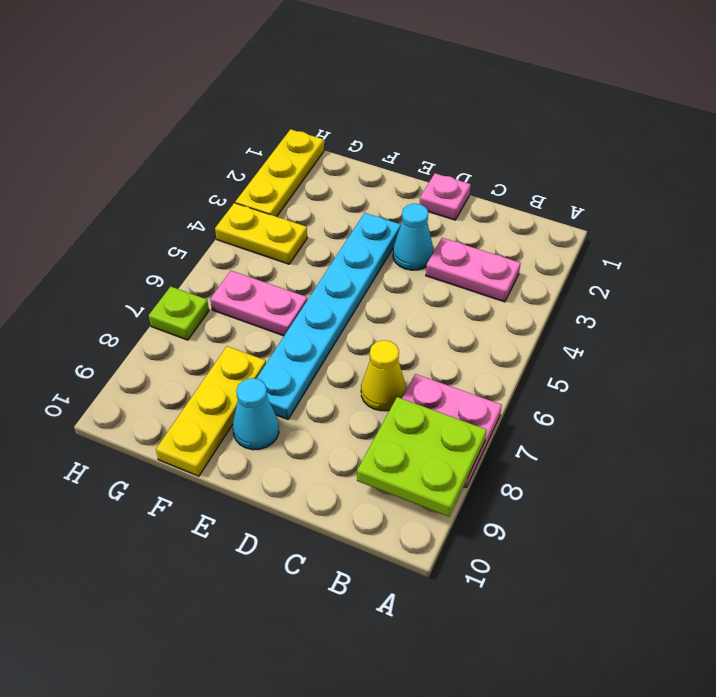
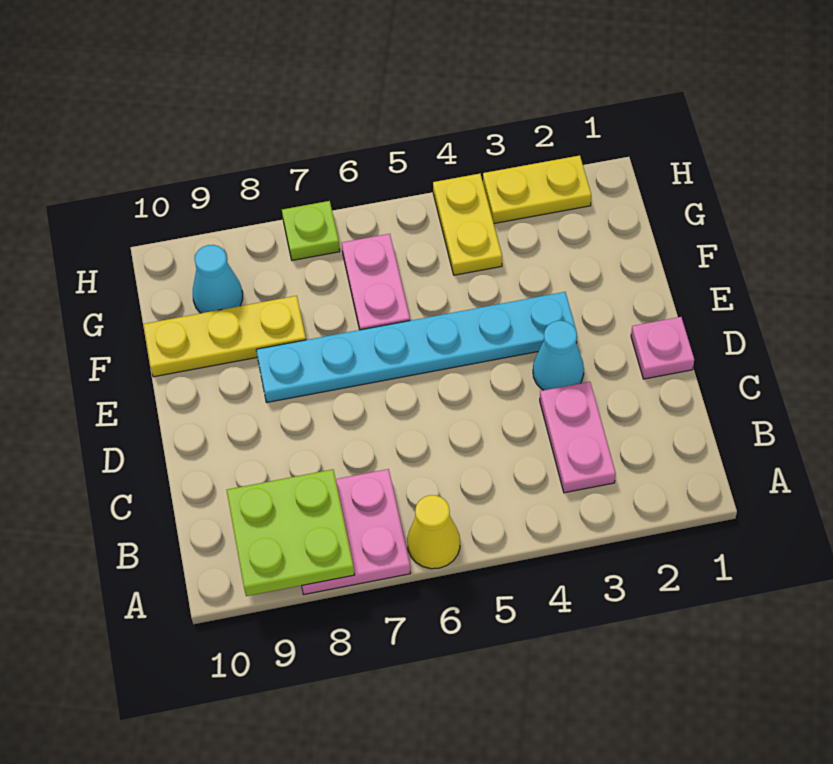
yellow cone C7 level 1 -> yellow cone A6 level 1
cyan cone E9 level 1 -> cyan cone G9 level 1
yellow plate H1:H3 level 1 -> yellow plate H2:H3 level 1

